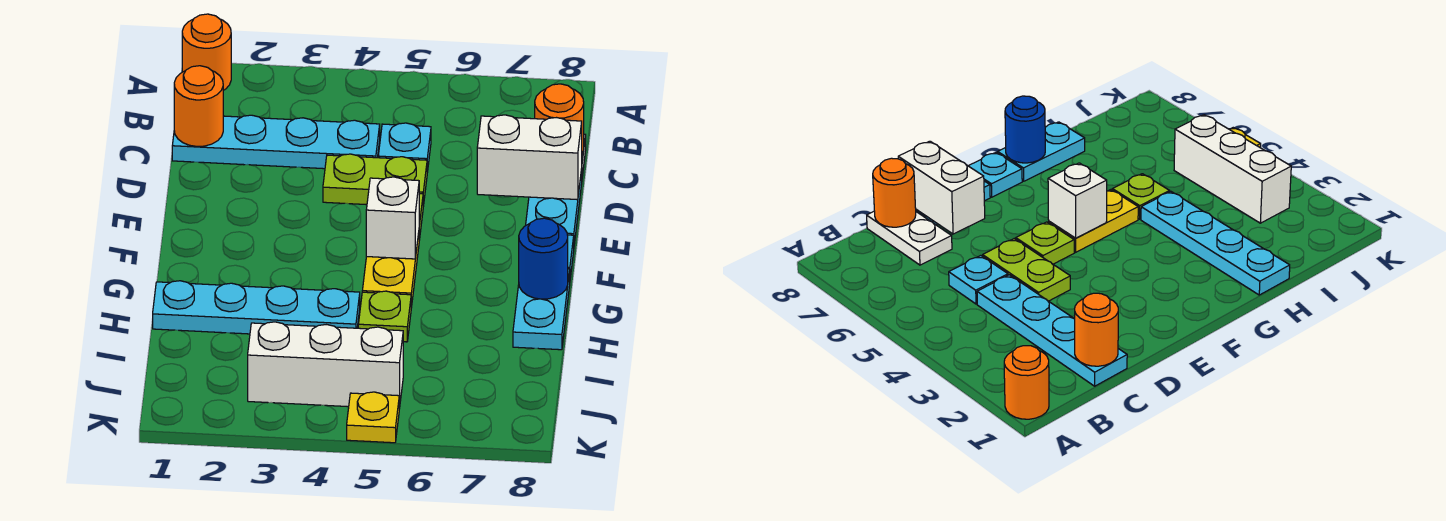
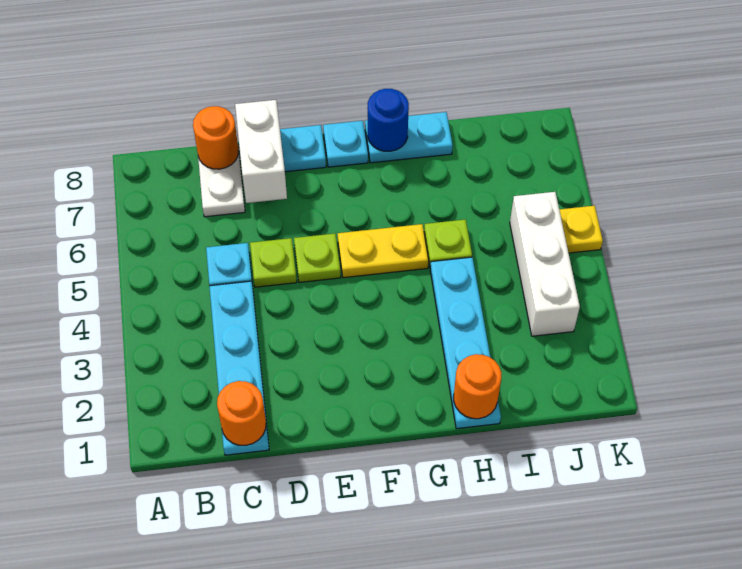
orange round brick A1 level 1 -> orange round brick H1 level 2
lime plate D4:D5 level 1 -> lime plate D5 level 1
white brick F5 level 2 -> none

